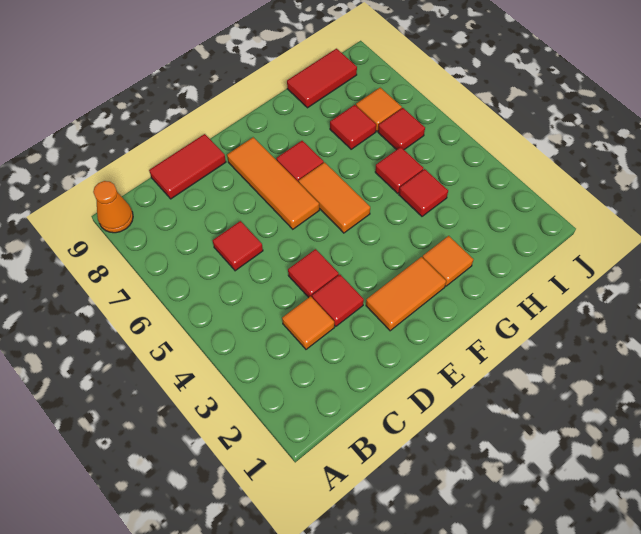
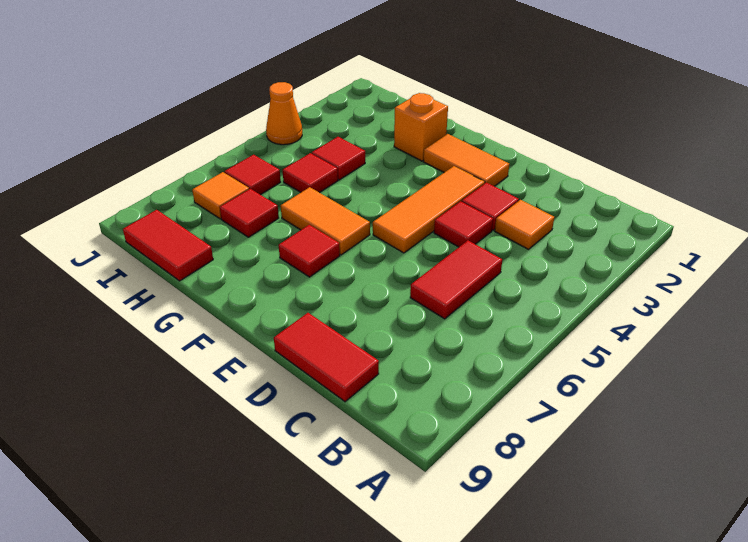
orange cone A9 level 1 -> orange cone J4 level 1
red tile C6 level 1 -> red tile C5:C6 level 1
orange tile E6:E8 level 1 -> orange tile E3:E5 level 1
orange tile F5:F6 level 1 -> orange tile F6:G6 level 1
orange tile G2 level 1 -> orange brick G2 level 1

